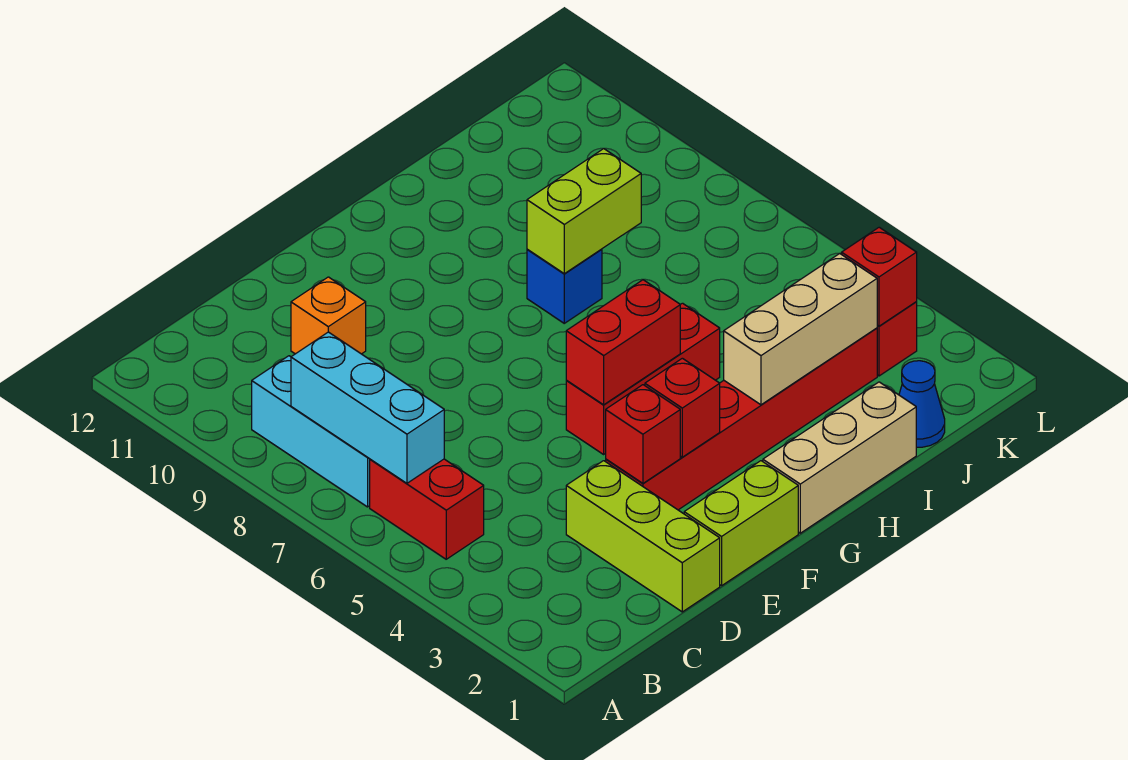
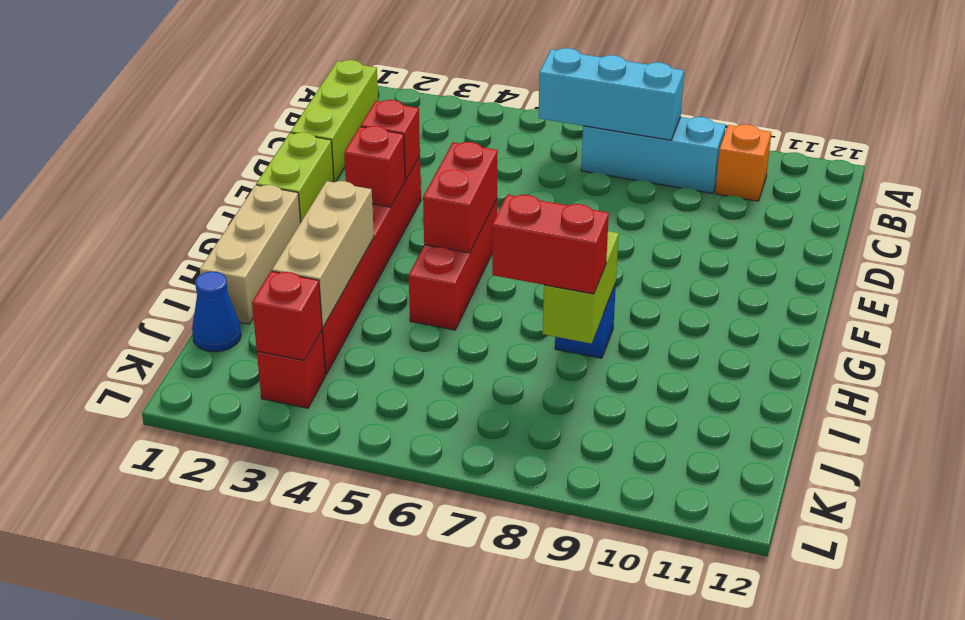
red brick B5:B6 level 1 -> red brick I7:I8 level 3
lime brick D1:D3 level 1 -> lime brick B1:D1 level 1
orange brick D10 level 1 -> orange brick B10 level 1

